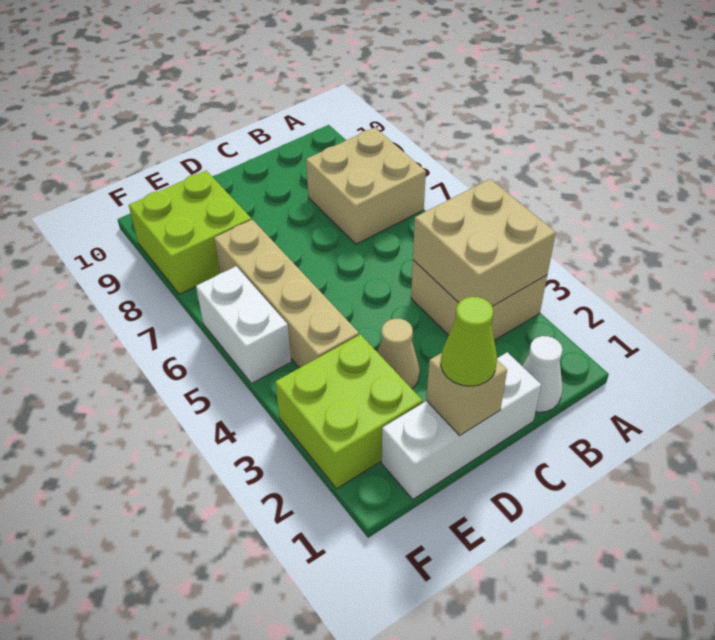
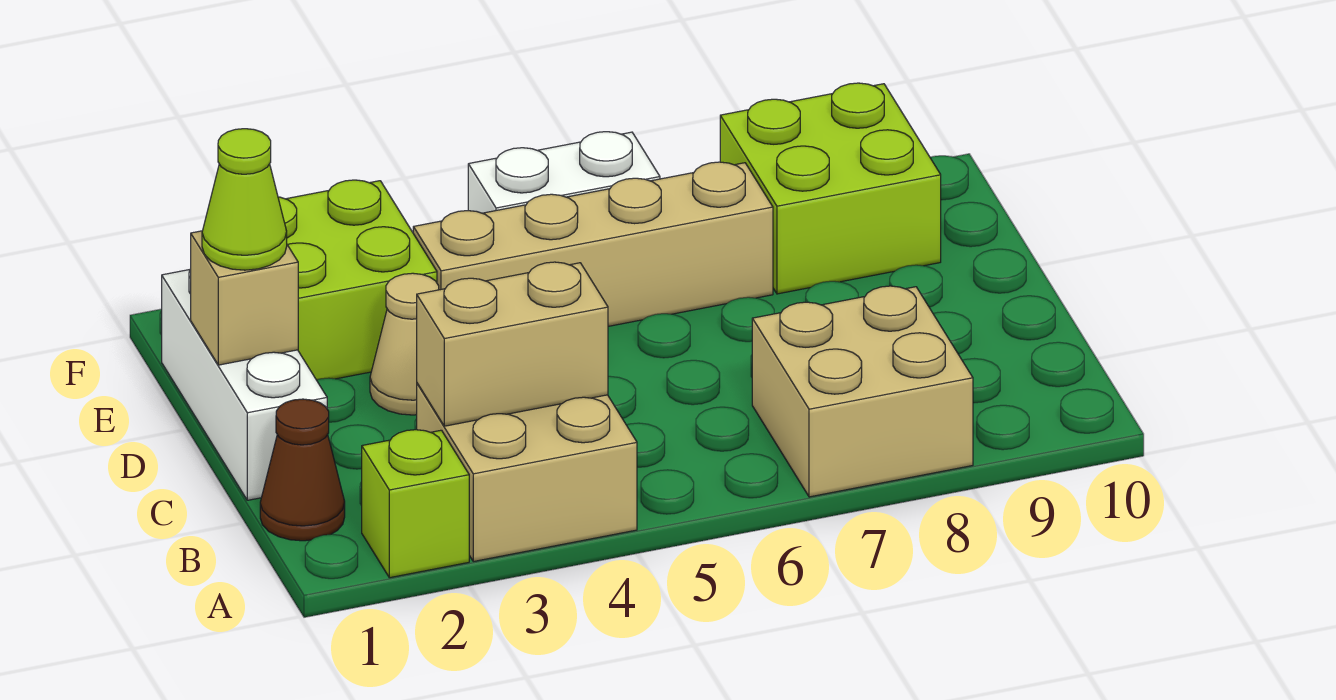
none -> lime brick A2 level 1
tan brick A3:B4 level 2 -> tan brick B3:B4 level 2
white cone B1 level 1 -> brown cone B1 level 1

